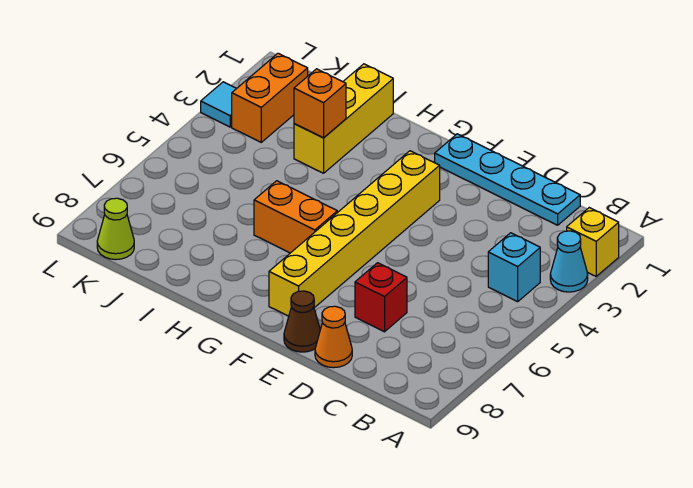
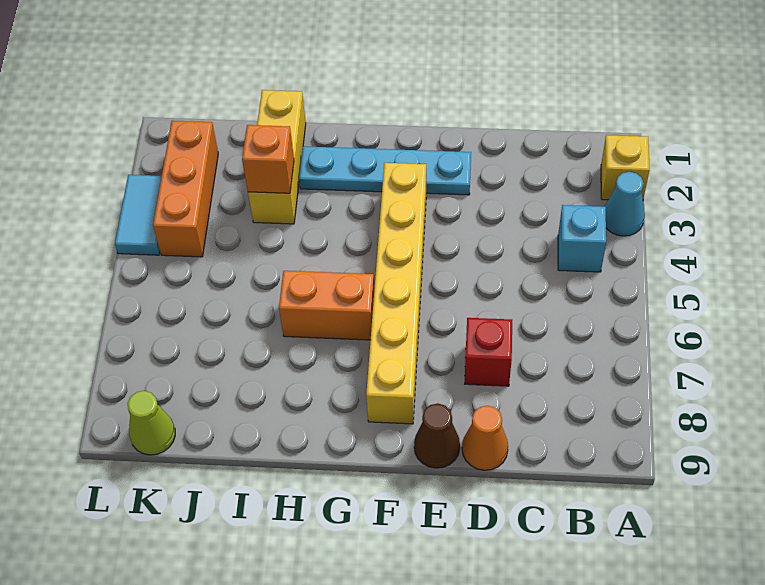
cyan plate C1:F1 level 1 -> cyan plate E2:H2 level 1
orange brick K2:K3 level 1 -> orange brick K2:K4 level 1
cyan tile L3 level 1 -> cyan tile L3:L4 level 1

